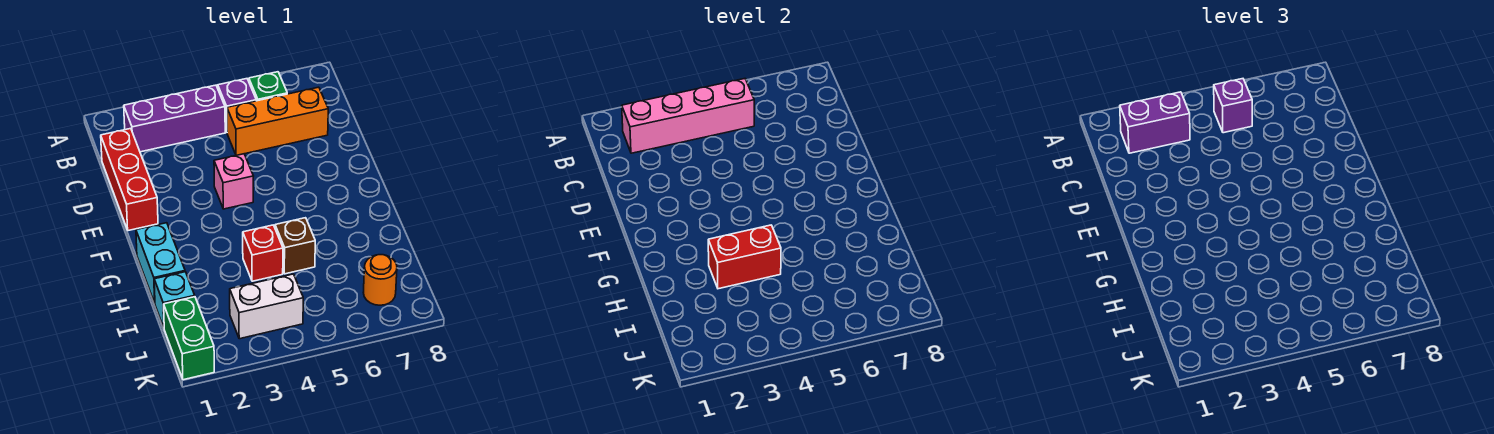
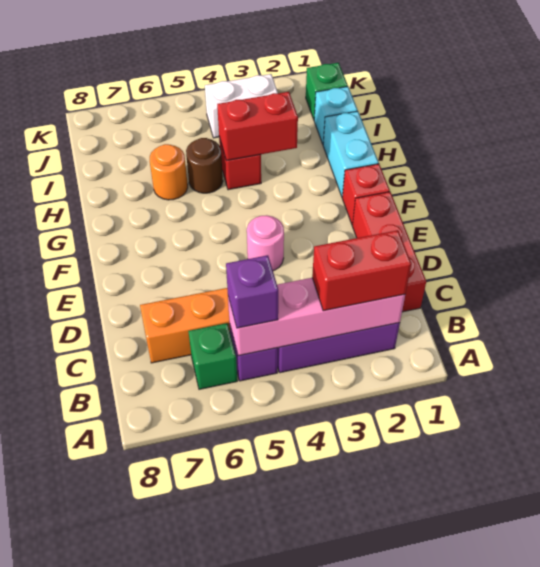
purple brick B2:B3 level 3 -> red brick B2:B3 level 3
pink brick E4 level 1 -> pink round brick E4 level 1
none -> red brick F1 level 1
brown brick H5 level 1 -> brown round brick H5 level 1
green brick J1:K1 level 1 -> green brick J1 level 1
orange round brick J7 level 1 -> orange round brick H6 level 1

